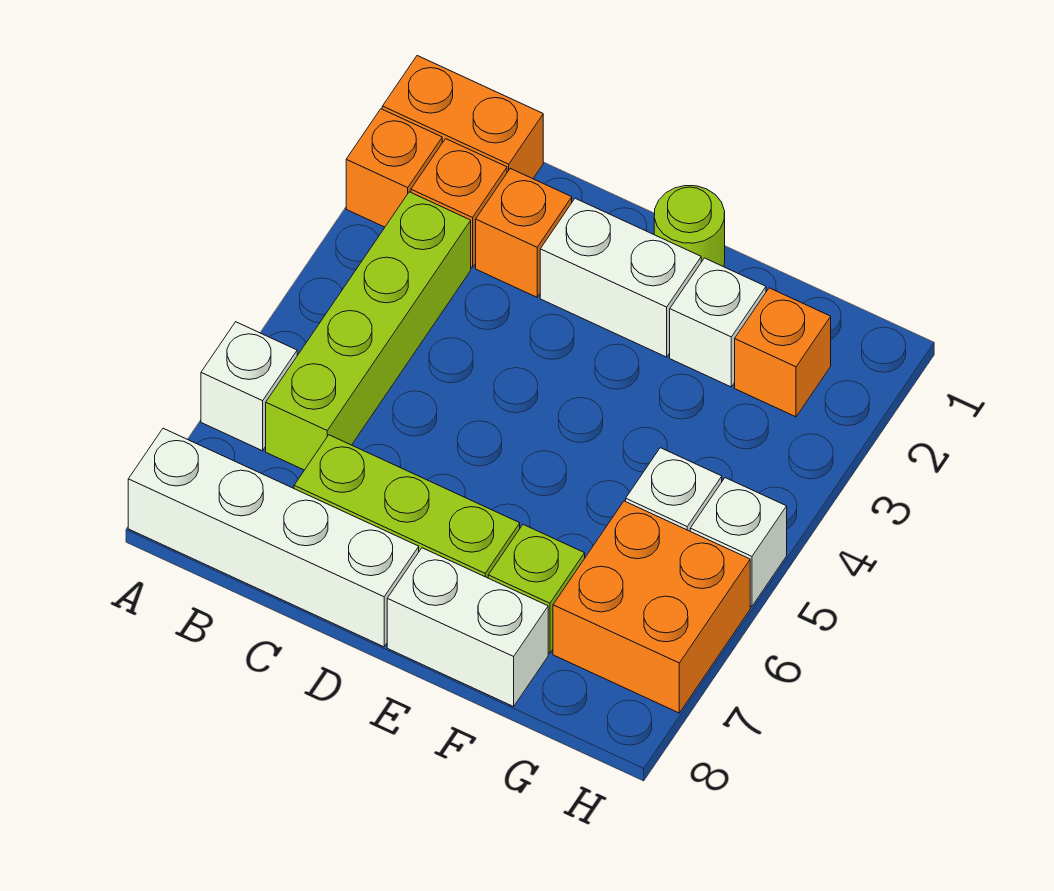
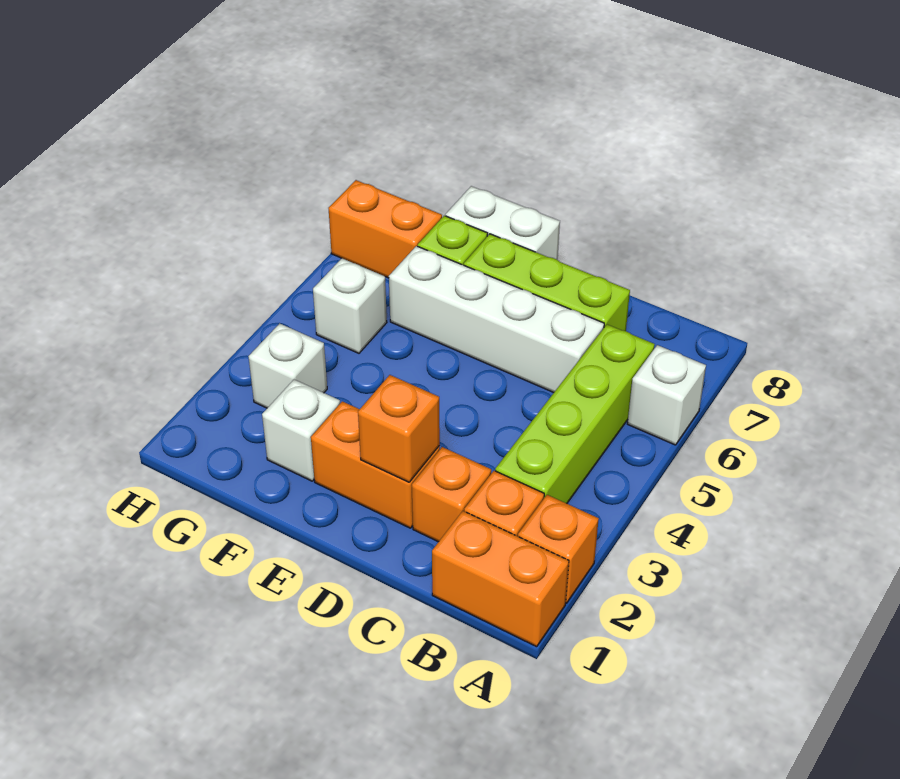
white brick A8:D8 level 1 -> white brick C6:F6 level 1
white brick D2:E2 level 1 -> orange brick D2:E2 level 1
lime round brick E1 level 1 -> none
orange brick G2 level 1 -> orange brick D2 level 2
orange brick G6:H7 level 1 -> orange brick G7:H7 level 1
white brick H5 level 1 -> white brick G3 level 1

